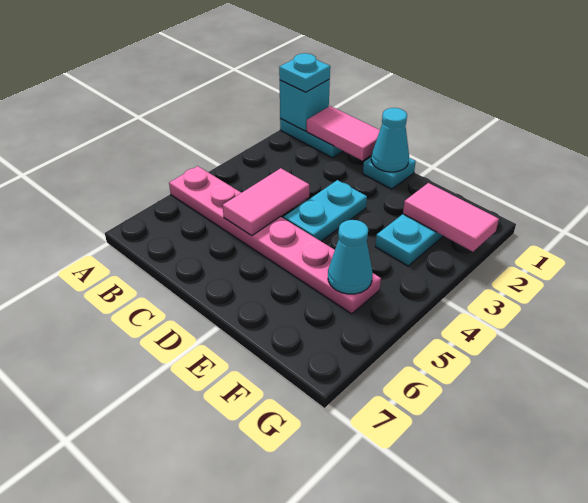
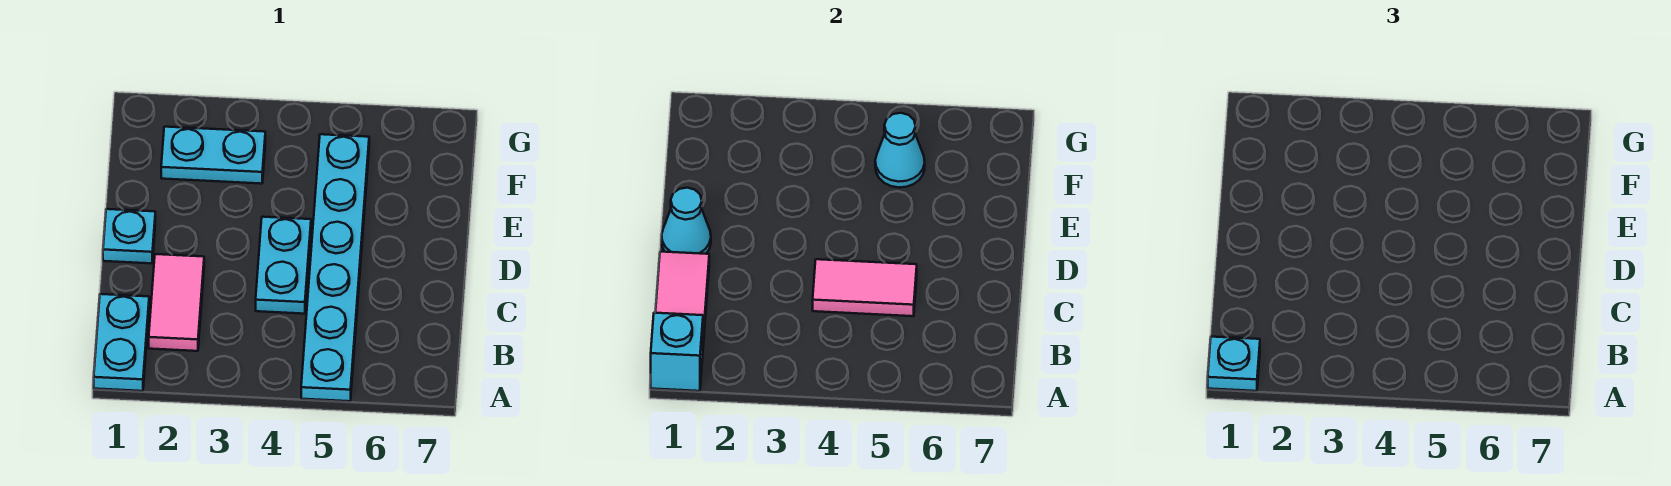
pink plate A5:F5 level 1 -> cyan plate A5:F5 level 1
cyan plate D3:D4 level 1 -> cyan plate C4:D4 level 1
pink tile F2:G2 level 2 -> pink tile B2:C2 level 1

